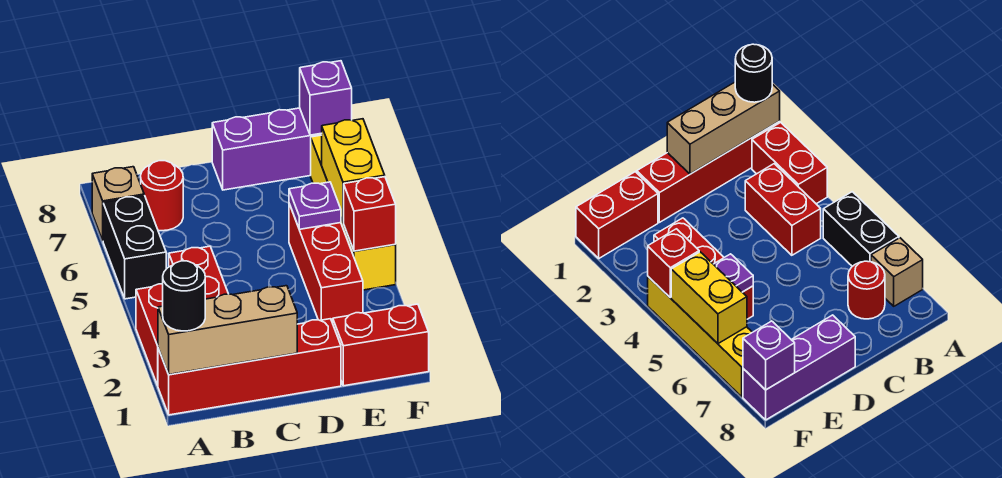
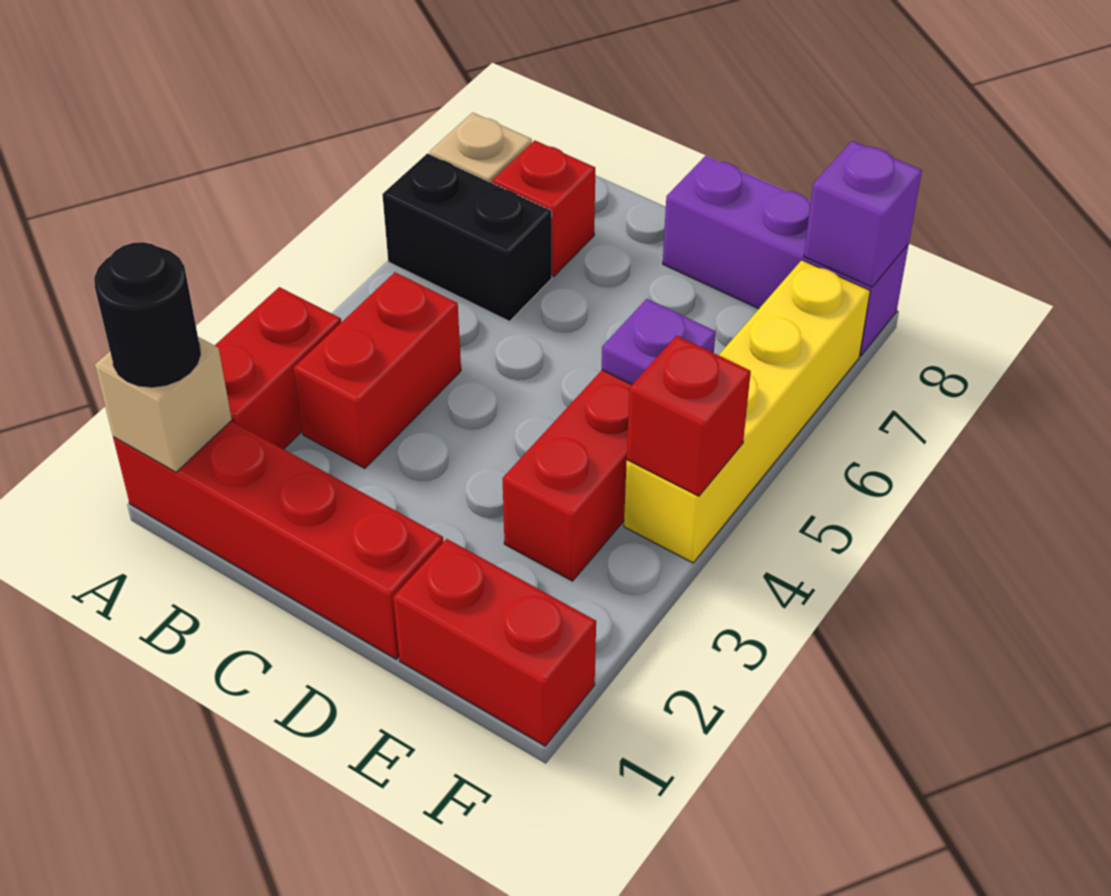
tan brick A1:C1 level 2 -> tan brick A1 level 2
black brick A5:A6 level 1 -> black brick A6:B6 level 1
red round brick B7 level 1 -> red brick B7 level 1
yellow brick F5:F6 level 2 -> none

